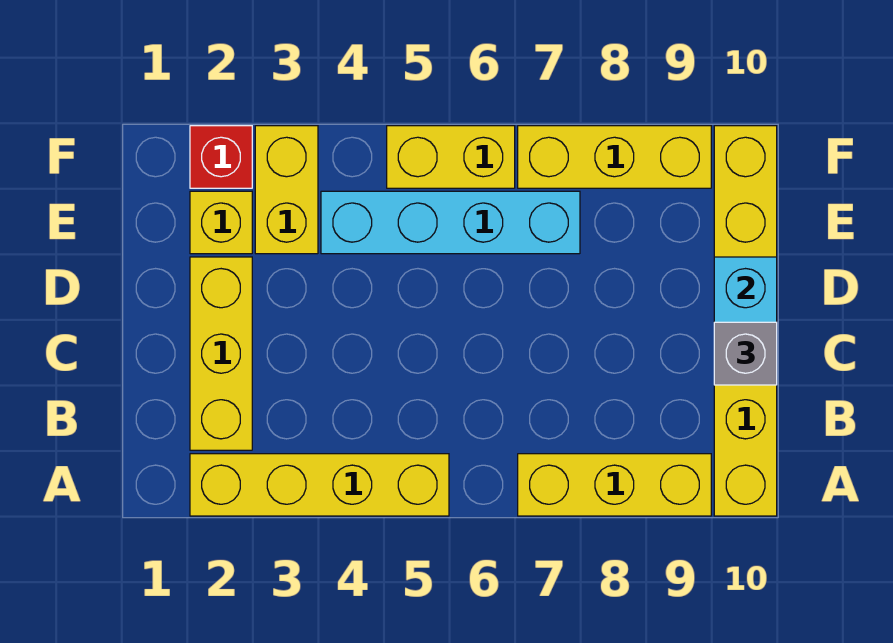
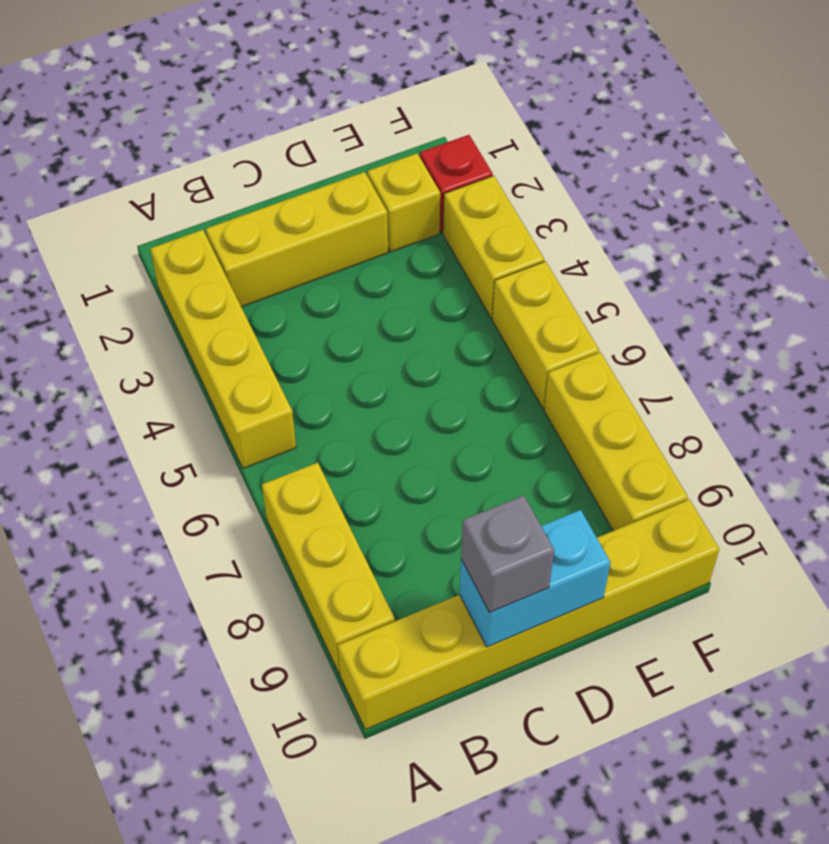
yellow brick E3:F3 level 1 -> yellow brick F3:F4 level 1
cyan brick E4:E7 level 1 -> none

